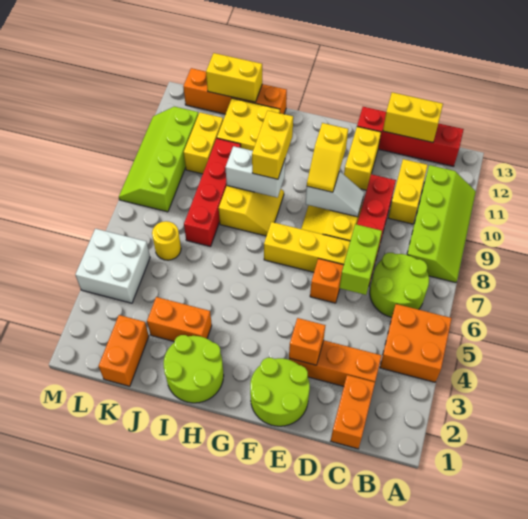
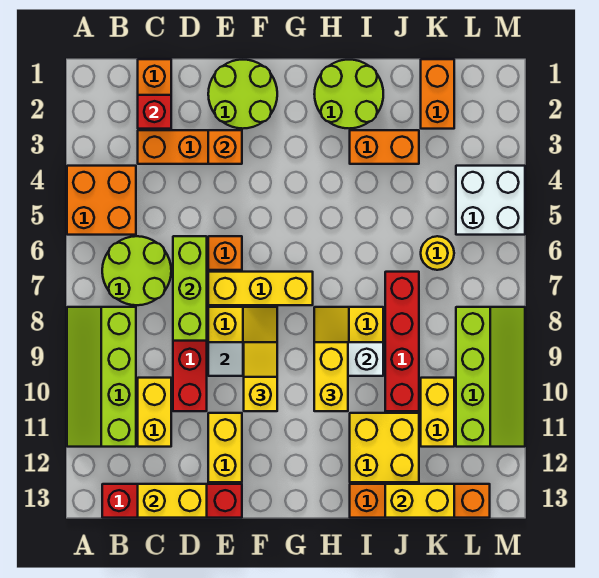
none -> red brick C2 level 2
lime brick D6:D7 level 2 -> lime brick D6:D8 level 2

